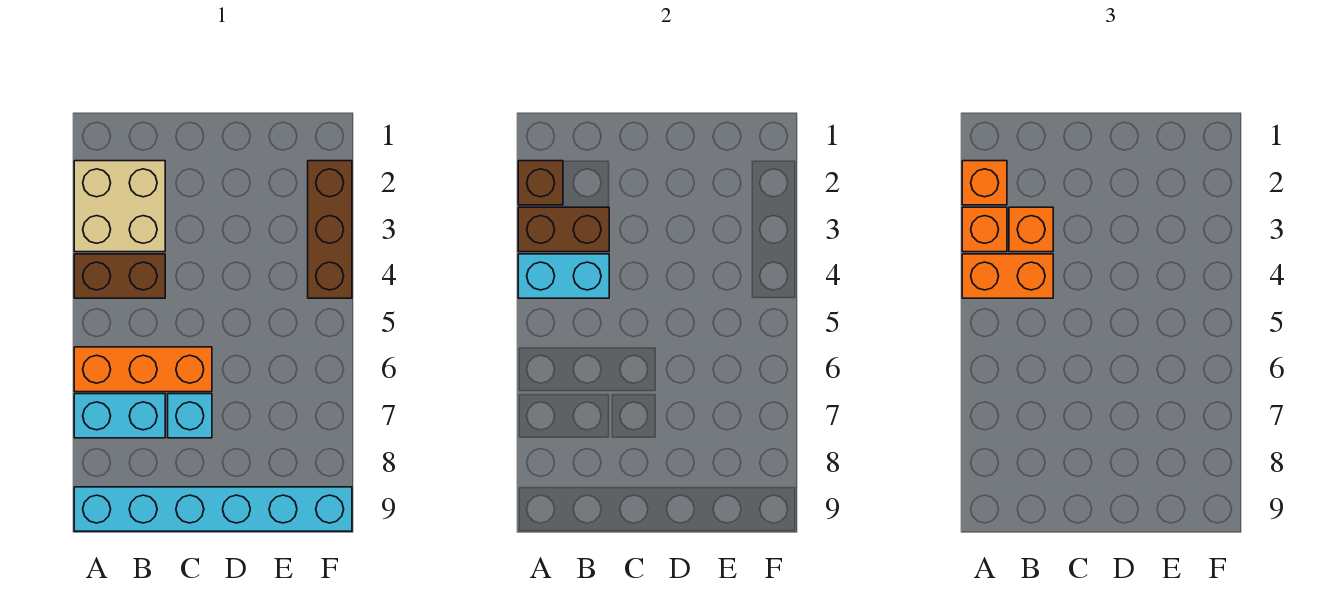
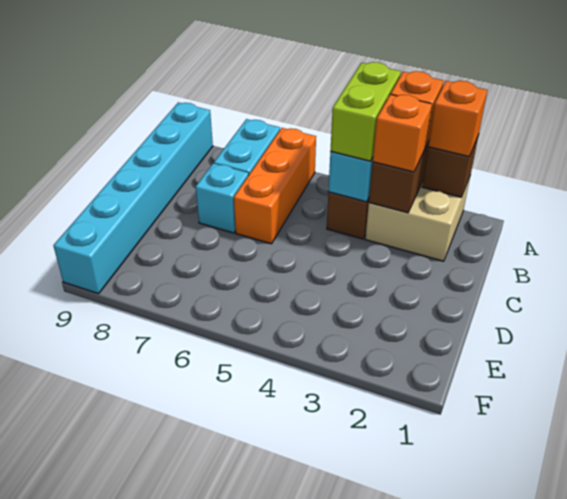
orange brick A4:B4 level 3 -> lime brick A4:B4 level 3
brown brick F2:F4 level 1 -> none

